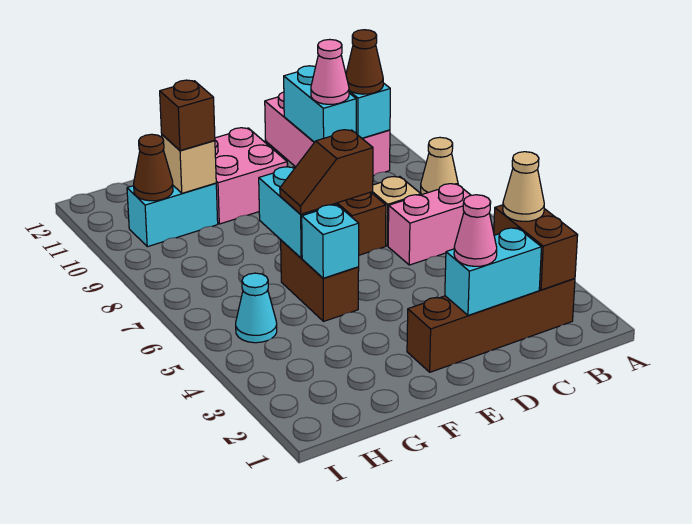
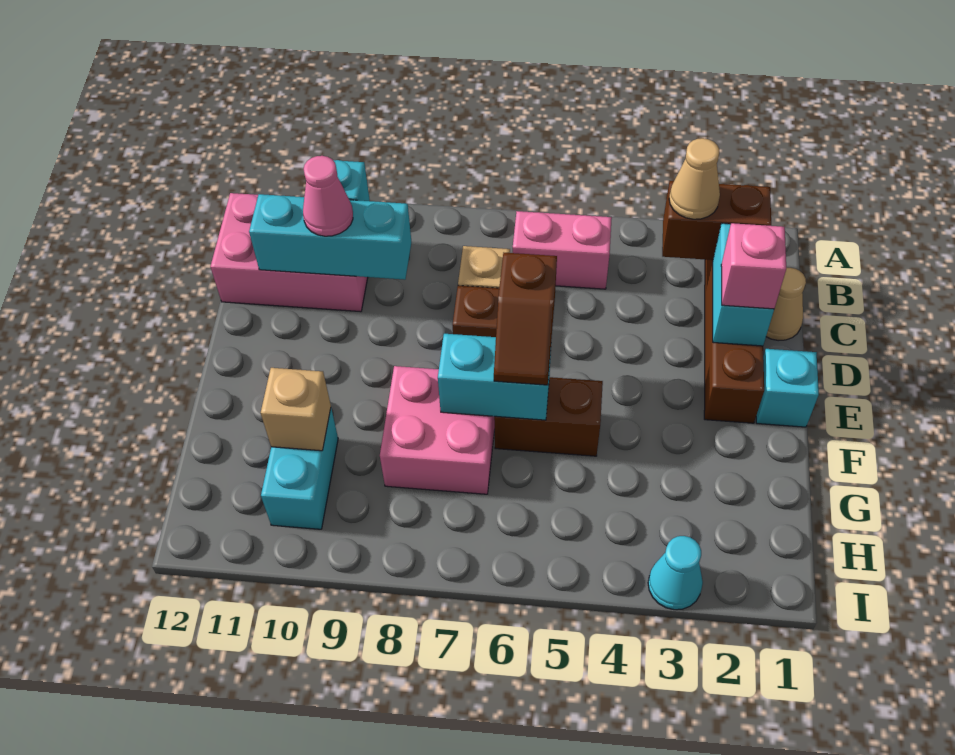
tan cone A8 level 1 -> tan cone C1 level 1
pink brick B6:C6 level 1 -> pink brick B5:B6 level 1
brown cone B10 level 3 -> none
cyan brick C10:C11 level 2 -> cyan brick C9:C11 level 2
pink cone D2 level 3 -> pink brick D2 level 3
pink brick E10:F11 level 1 -> pink brick F7:G8 level 1
cyan brick F5 level 2 -> cyan brick E1 level 1
brown brick G10 level 3 -> none
cyan cone H5 level 1 -> cyan cone I3 level 1
brown cone H10 level 2 -> none

